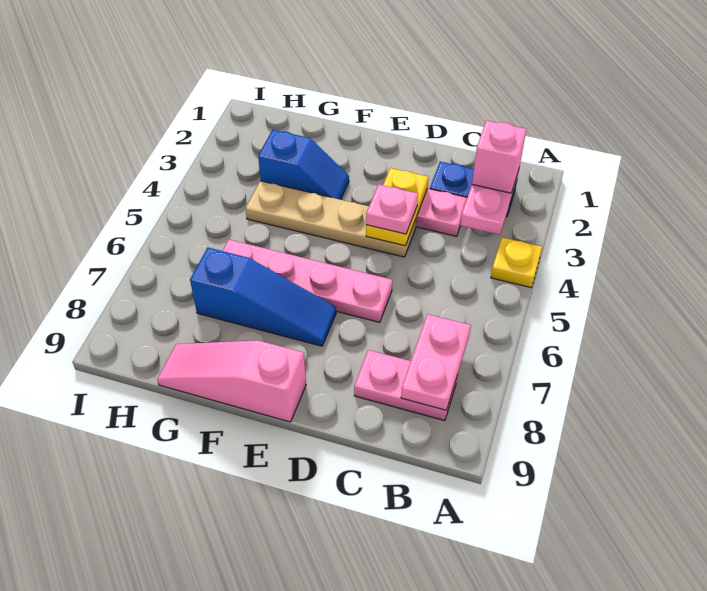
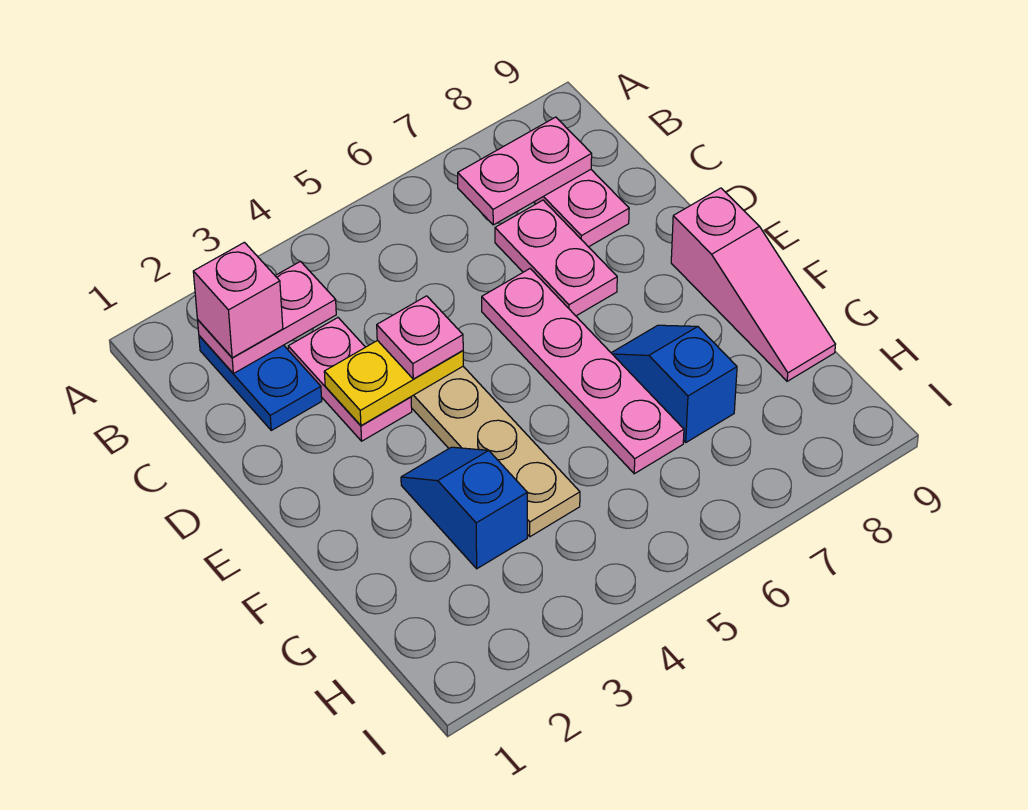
yellow plate A4 level 1 -> none
none -> pink plate C7:D7 level 1
blue slope E7:G7 level 1 top G -> blue slope F7:G7 level 1 top G

